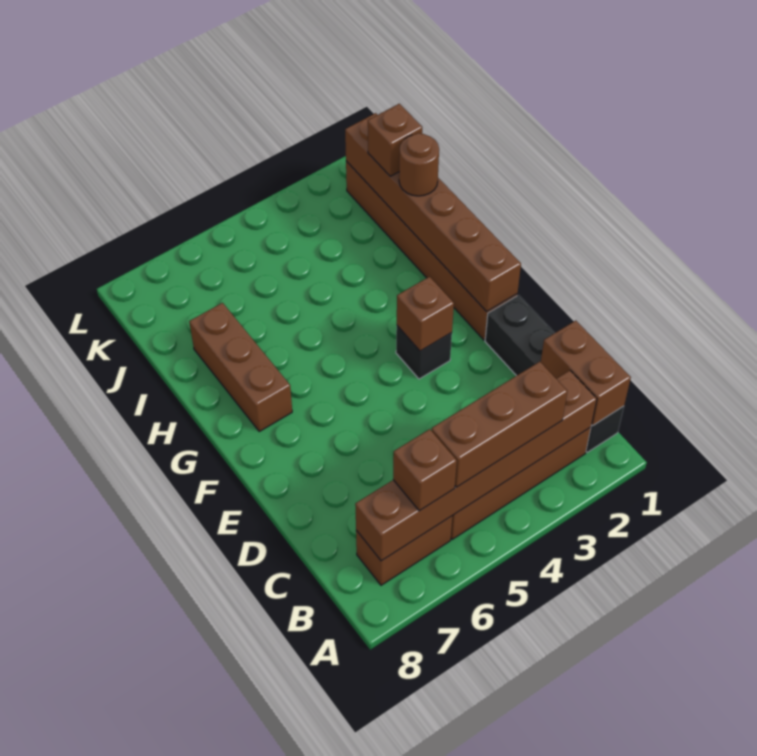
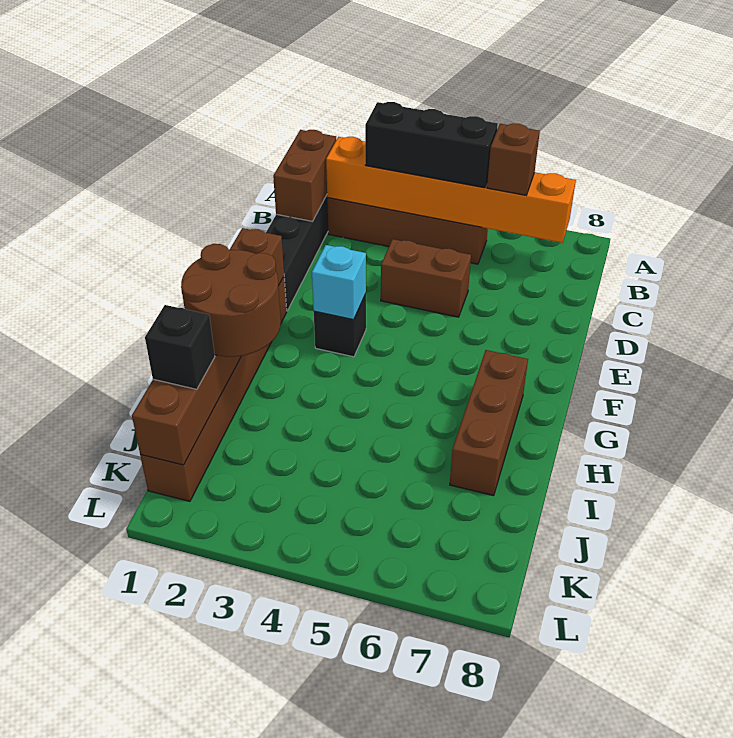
brown brick B2:B7 level 2 -> orange brick B2:B7 level 2
brown brick B3:B5 level 3 -> black brick B3:B5 level 3
brown brick B6:B7 level 1 -> brown brick D4:D5 level 1
brown brick F3 level 2 -> cyan brick F3 level 2
brown round brick I1 level 3 -> brown round brick H1:I2 level 3
brown brick J1 level 3 -> black brick J1 level 3

